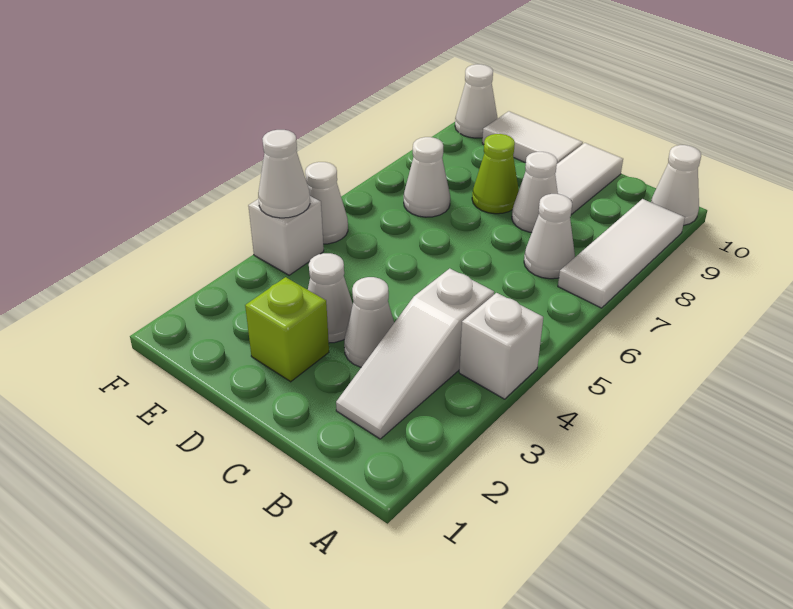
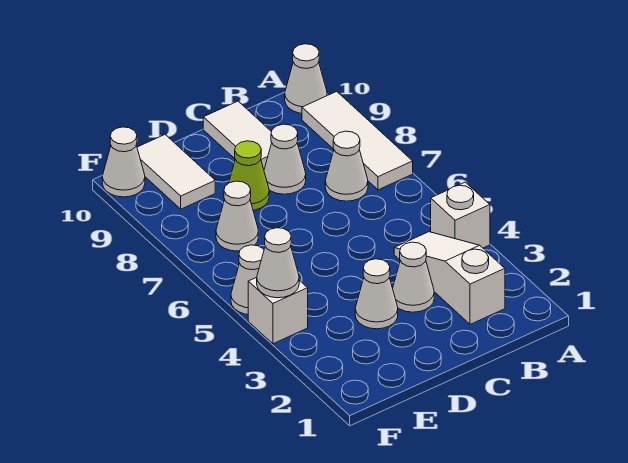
white slope B2:B4 level 1 top 4 -> white slope B2:B4 level 1 top 2
lime brick D2 level 1 -> none
white tile D10:E10 level 1 -> white tile E9:E10 level 1

